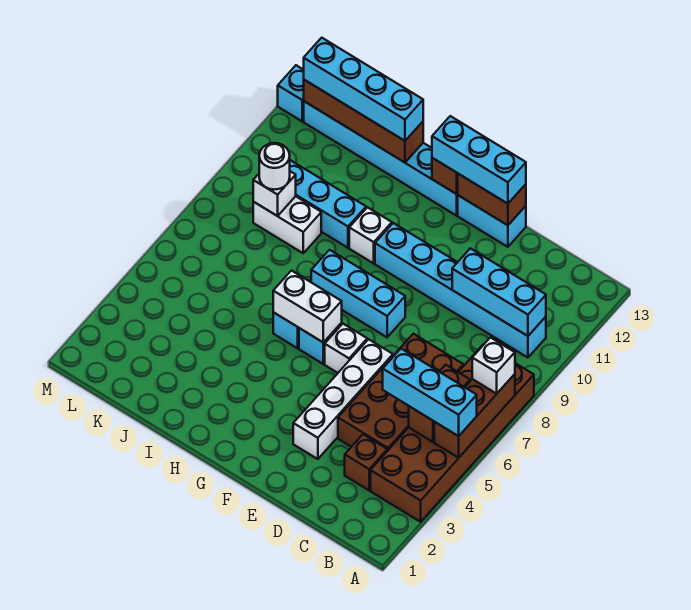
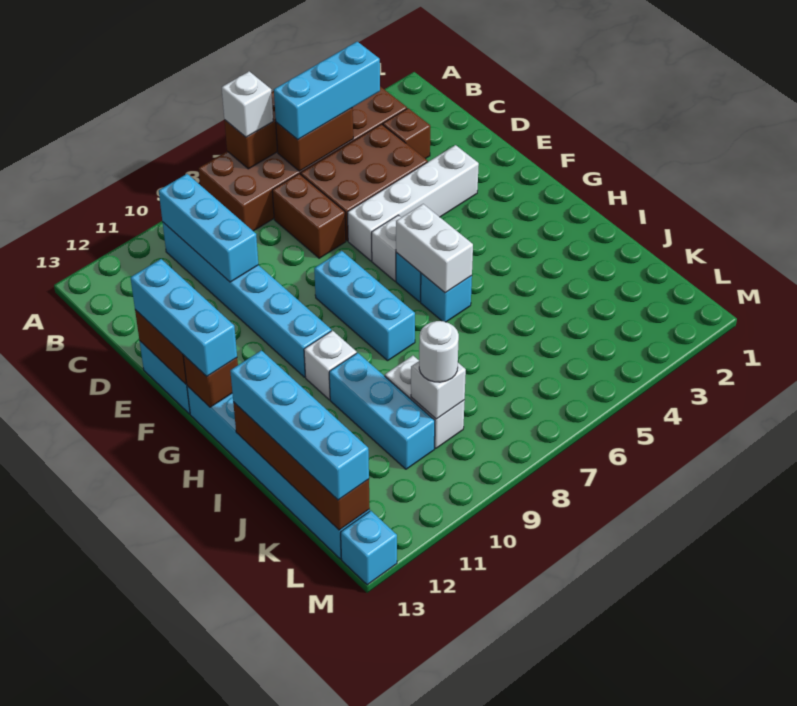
cyan brick A5:C5 level 3 -> cyan brick B4:B6 level 3

